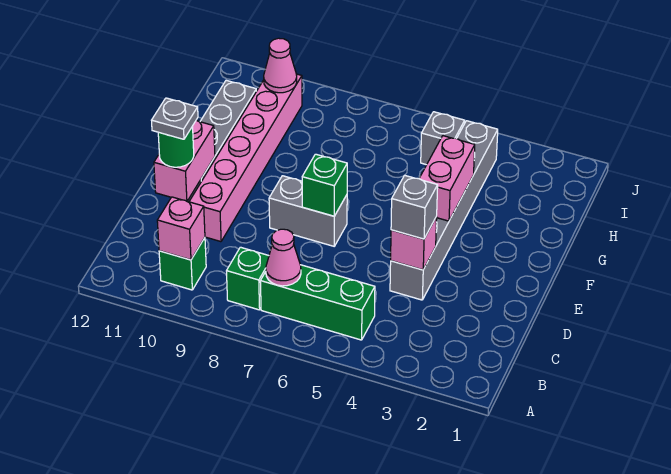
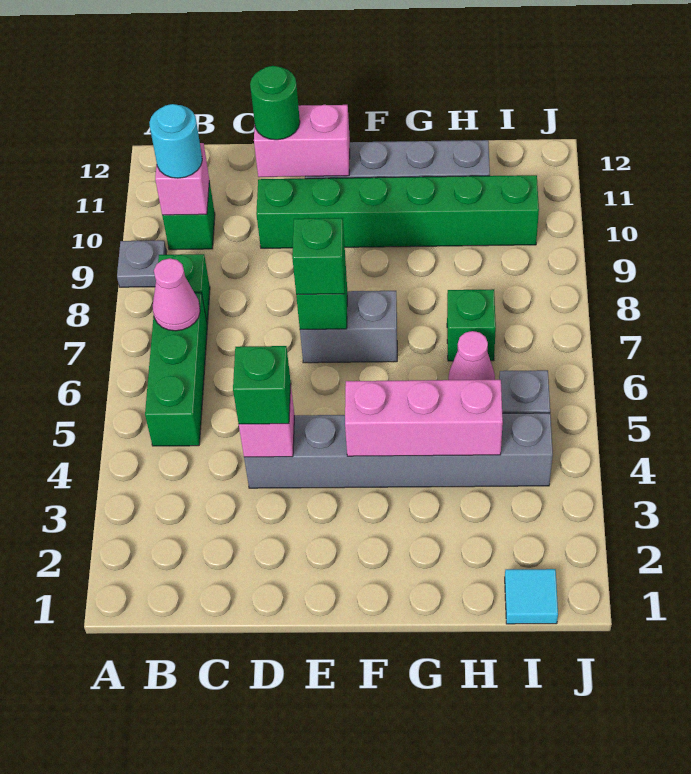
none -> cyan round brick B10 level 3
grey brick D4 level 3 -> green brick D4 level 3
pink brick D10:I10 level 1 -> green brick D10:I10 level 1
grey plate D11 level 4 -> grey plate A9 level 1
grey brick E7:E8 level 1 -> grey brick E7:F7 level 1
none -> green brick E7 level 3
pink brick F4:G4 level 2 -> pink brick F4:H4 level 2
none -> green brick H7 level 1
none -> cyan tile I1 level 1
pink cone I10 level 2 -> pink cone H6 level 1

